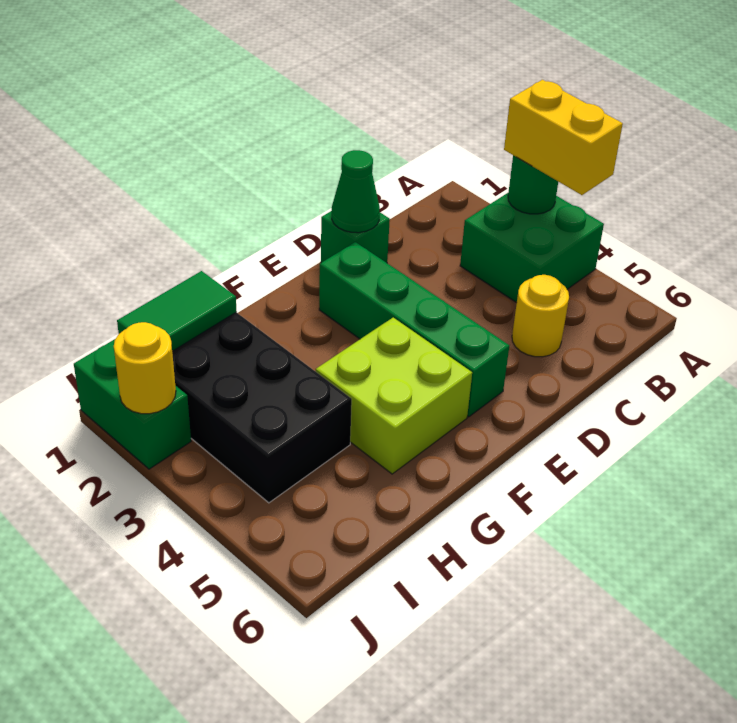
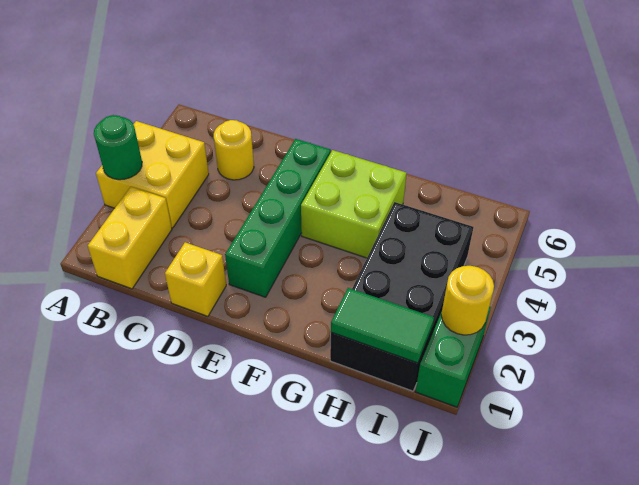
green brick A3:B4 level 1 -> yellow brick A3:B4 level 1
yellow brick A3:A4 level 3 -> yellow brick B1:B2 level 1
green brick D1 level 1 -> yellow brick D1 level 1
green cone D1 level 2 -> none

